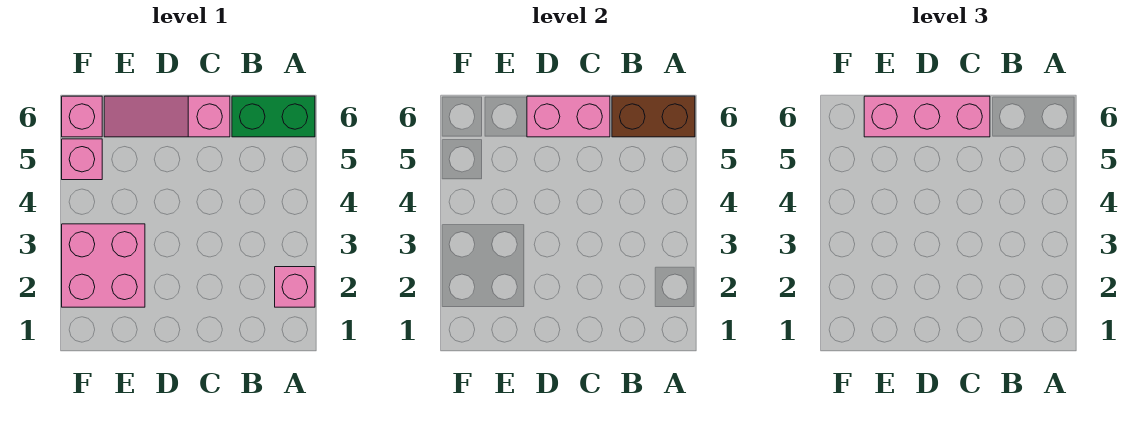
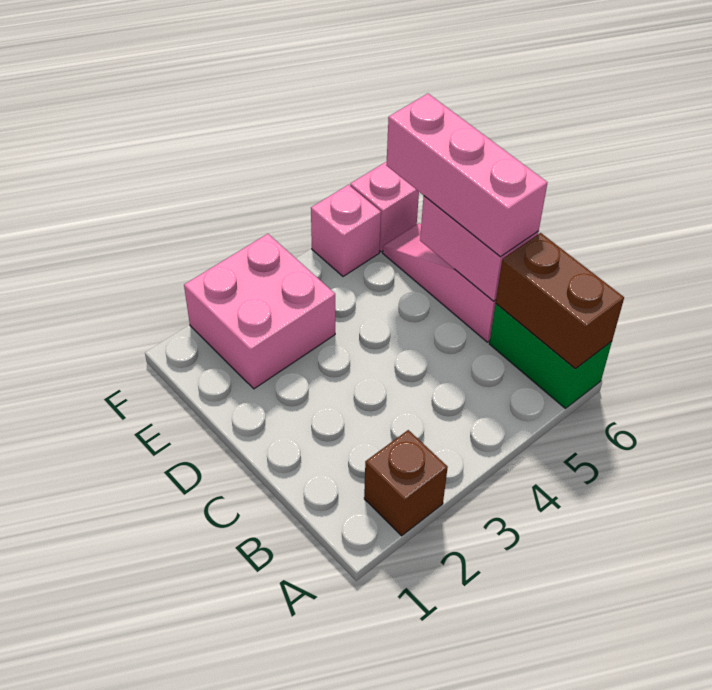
pink brick A2 level 1 -> brown brick A2 level 1

